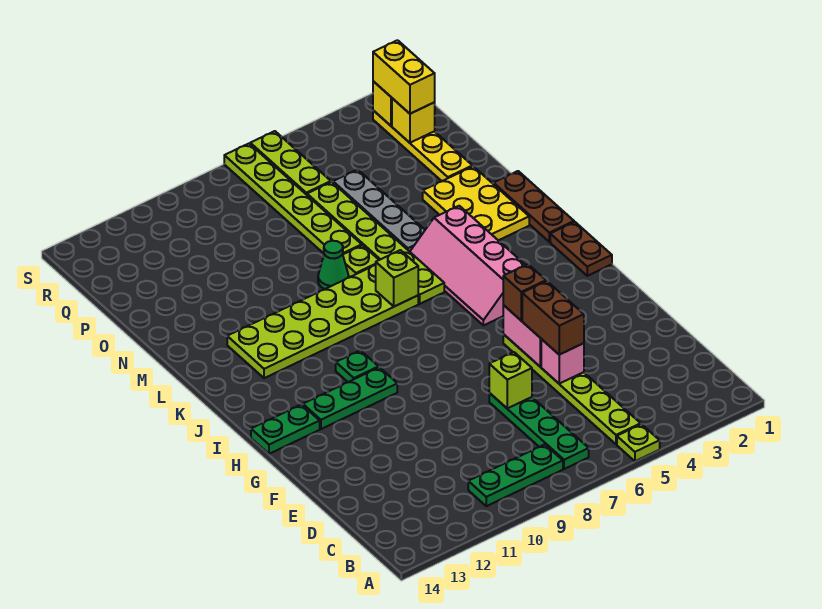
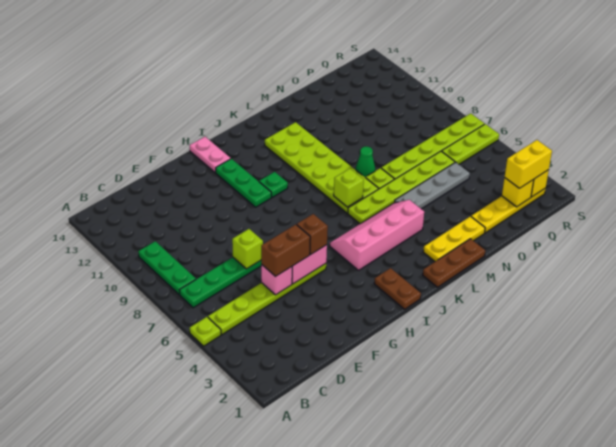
green plate H13:H14 level 1 -> pink plate H13:H14 level 1
brown plate I1:J1 level 1 -> brown plate I1:I2 level 1
yellow plate L2:N3 level 1 -> yellow plate L2:N2 level 1

